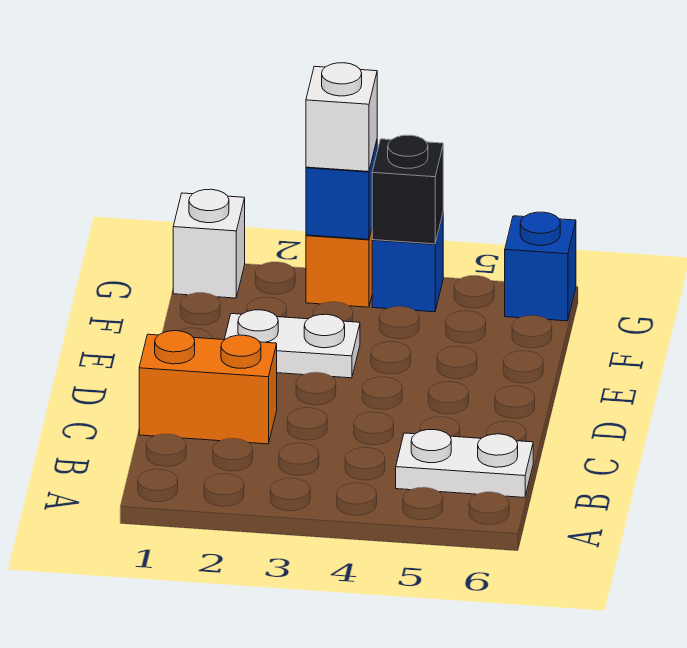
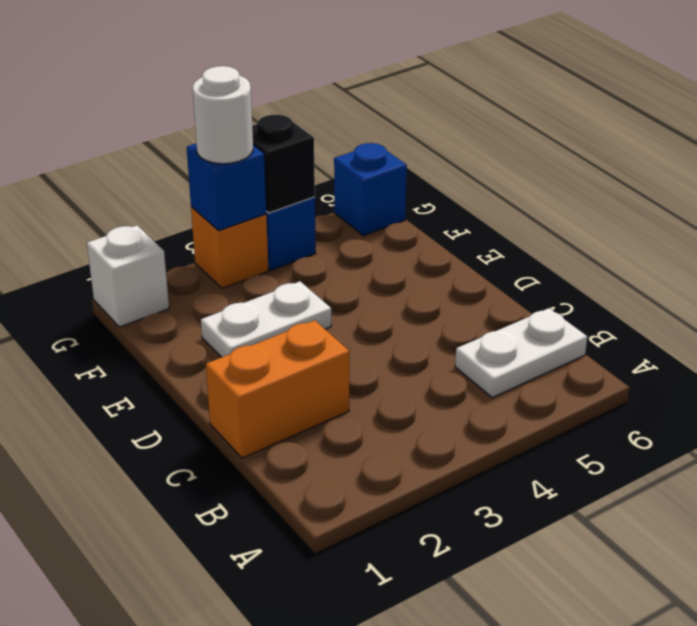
white brick G3 level 3 -> white round brick G3 level 3

